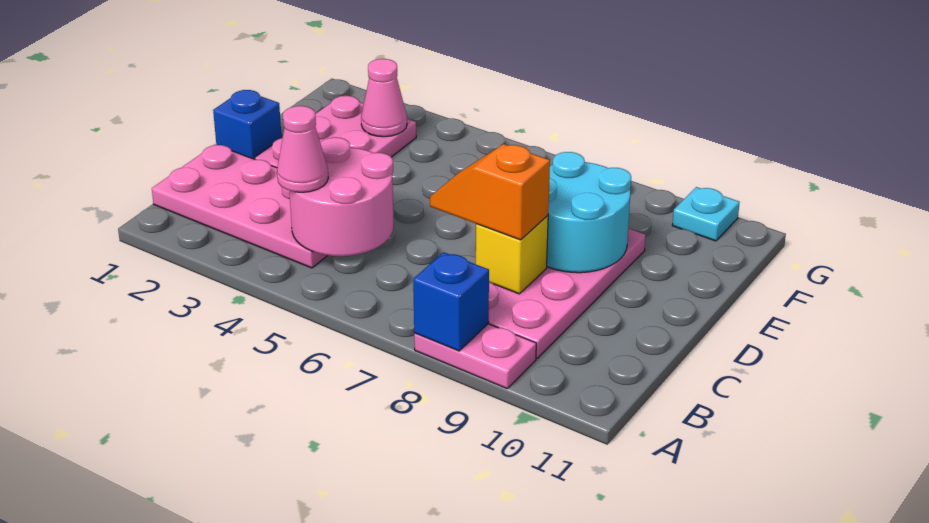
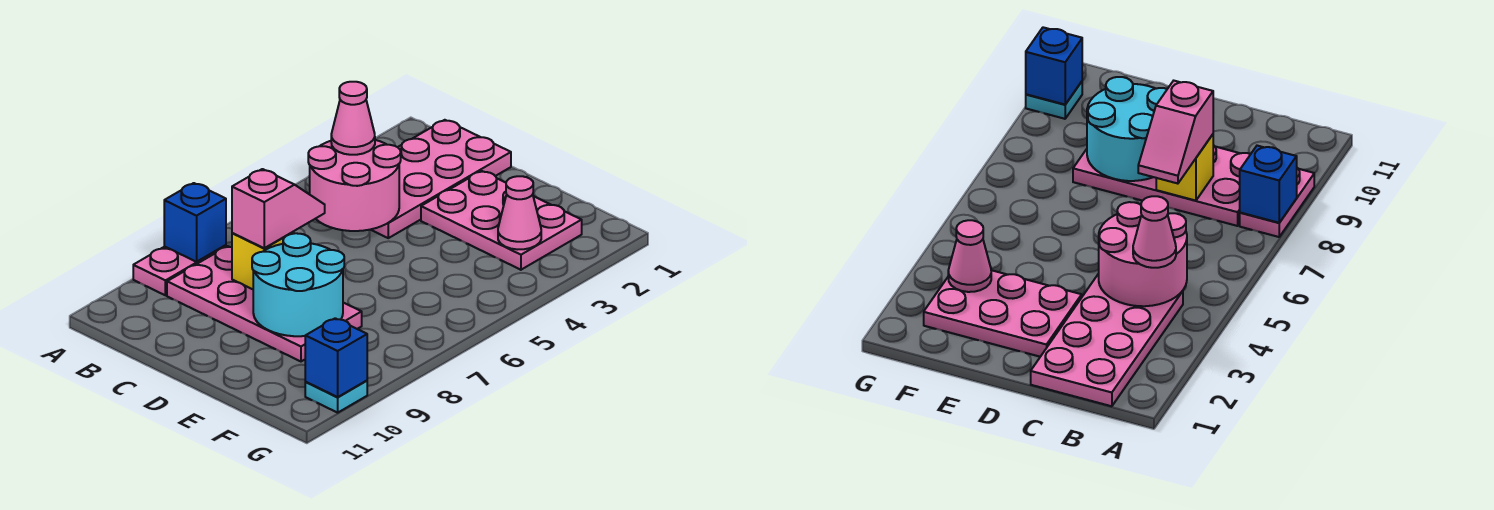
orange slope C7:C8 level 3 top 8 -> pink slope C7:C8 level 3 top 8
blue brick D1 level 1 -> blue brick G10 level 2

